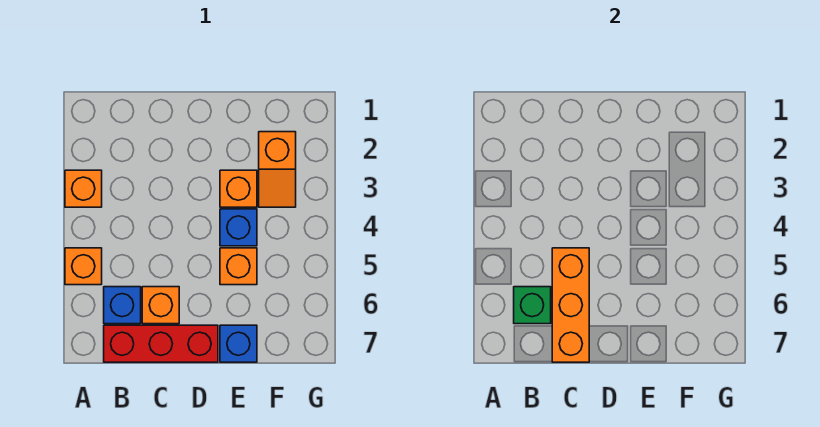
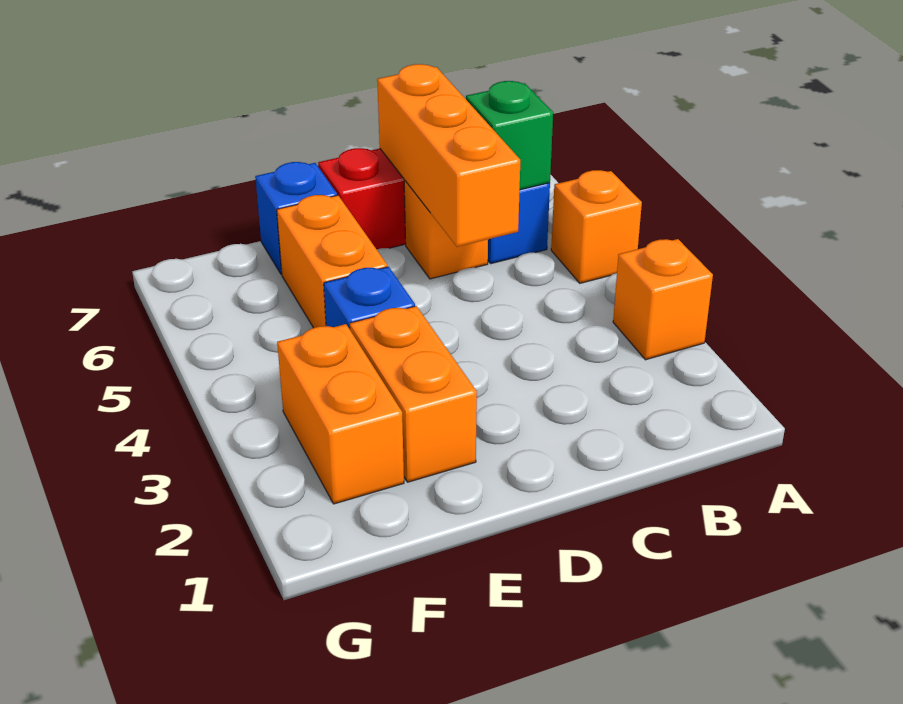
orange brick E3 level 1 -> orange brick E2:E3 level 1
orange brick E5 level 1 -> orange brick E5:E6 level 1
orange slope F2:F3 level 1 top 2 -> orange brick F2:F3 level 1

